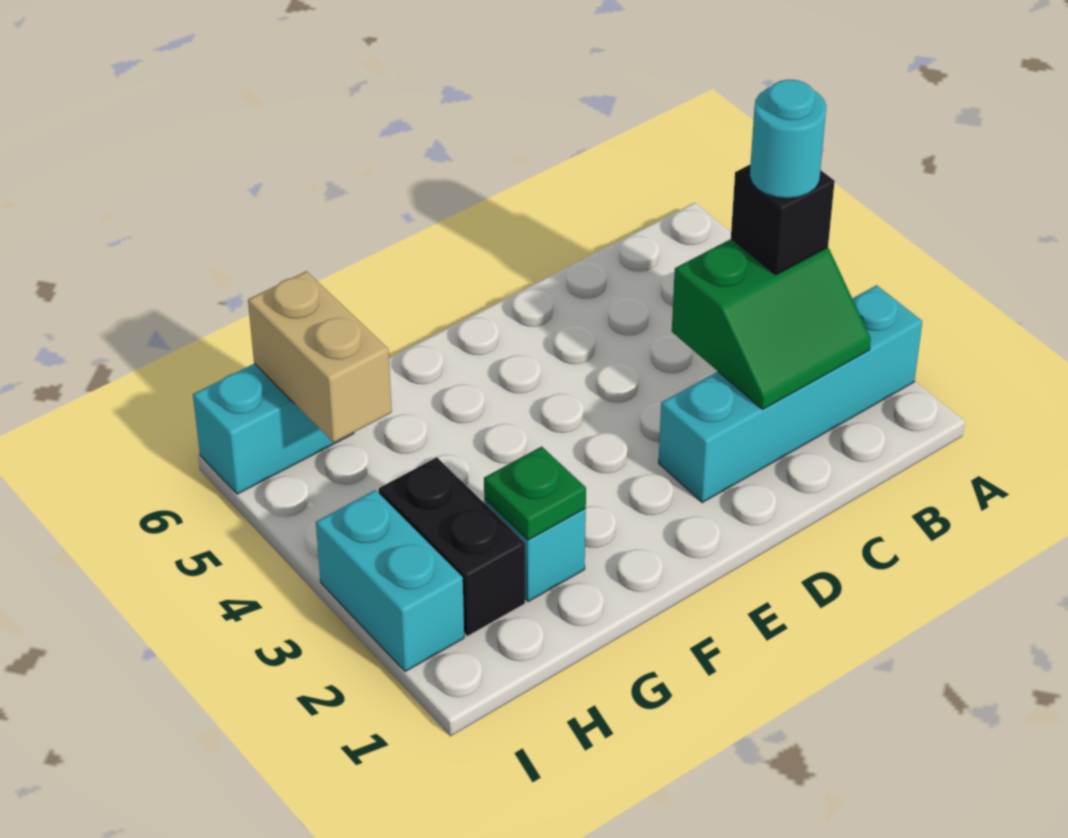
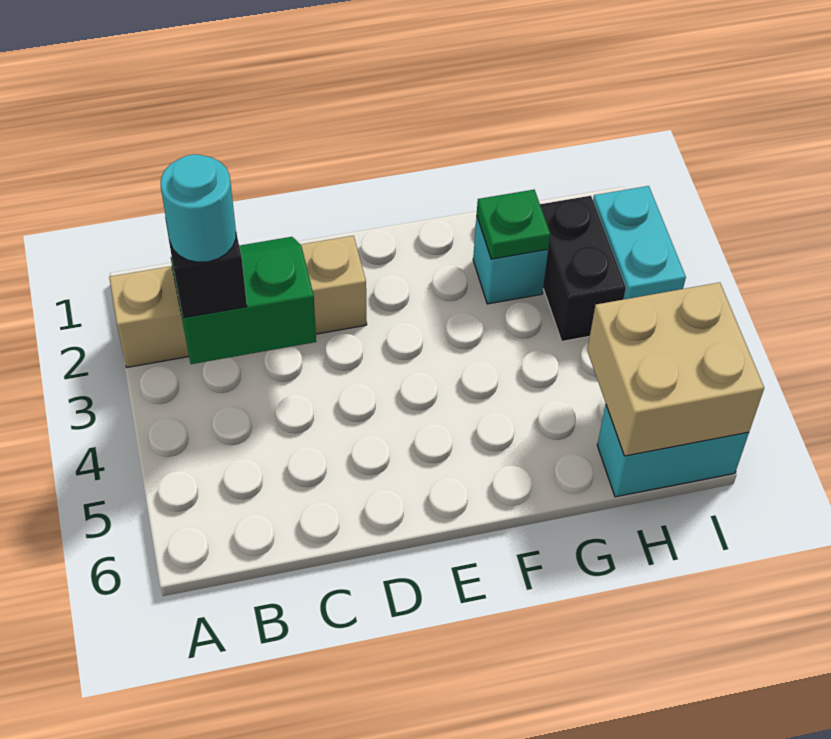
cyan brick A2:D2 level 1 -> tan brick A2:D2 level 1
tan brick H5:H6 level 2 -> tan brick H5:I6 level 2

